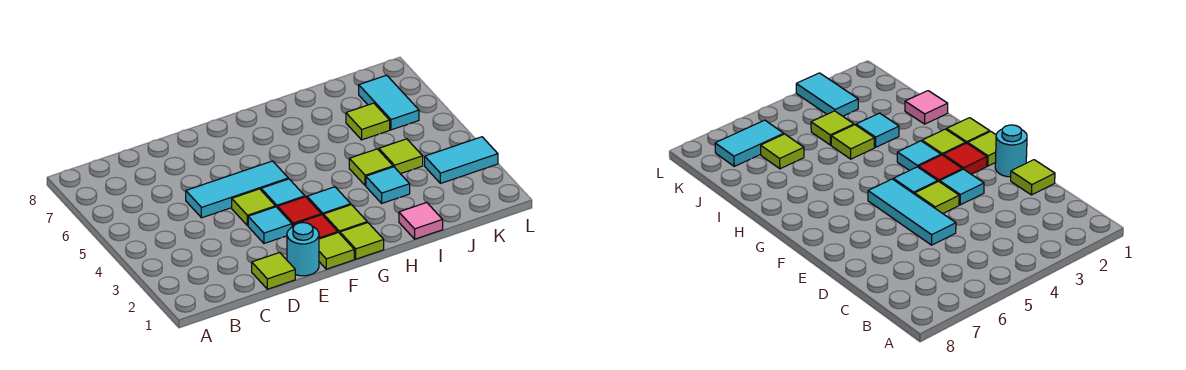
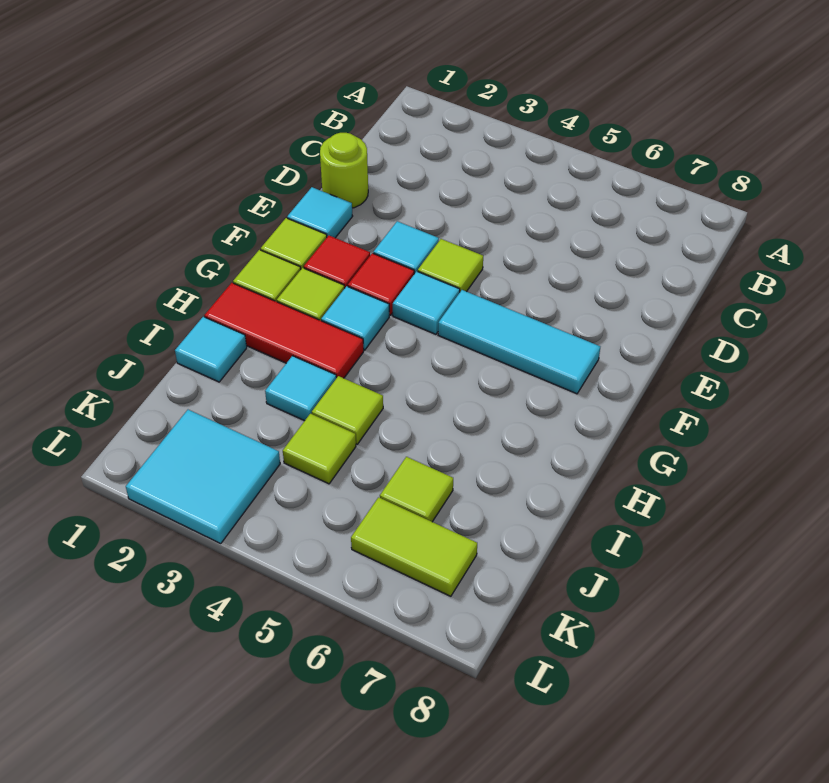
lime tile D1 level 1 -> lime round brick D1 level 1
cyan tile D5:F5 level 1 -> cyan tile F5:F7 level 1
cyan round brick E1 level 1 -> cyan tile E1 level 1
none -> red tile H1:H3 level 1
pink tile I1 level 1 -> cyan tile I1 level 1
cyan tile K3:L3 level 1 -> cyan tile K2:L3 level 1
cyan tile K6:K7 level 1 -> lime tile K6:K7 level 1

